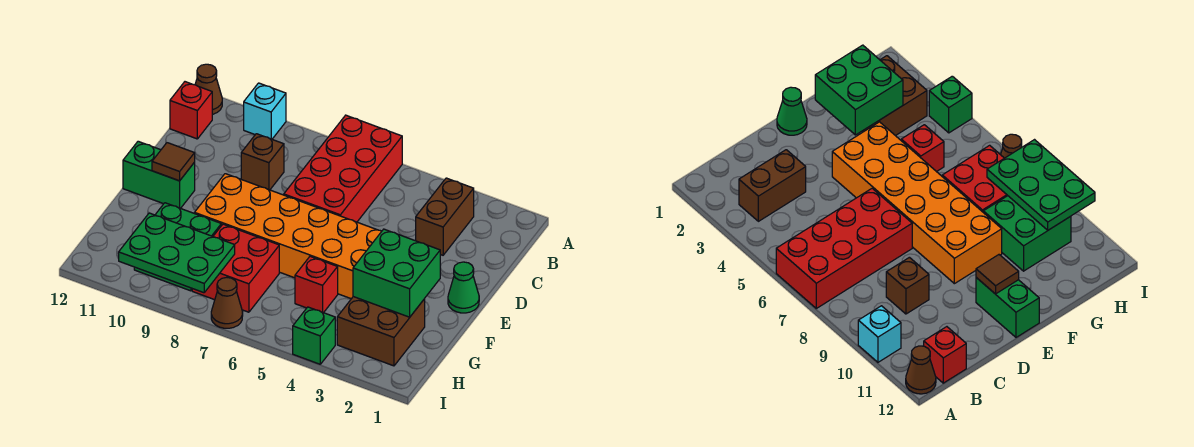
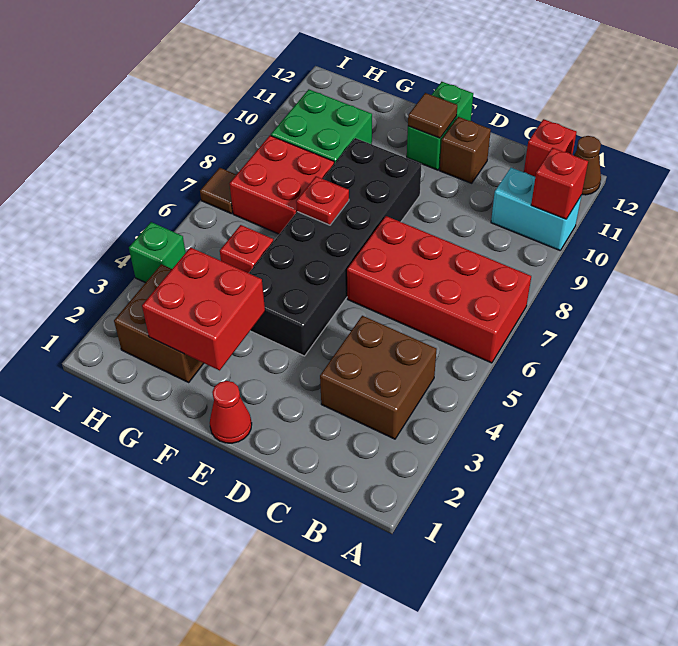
cyan brick A10 level 1 -> cyan brick A10:B10 level 1
none -> red brick A10 level 2
brown brick B3:C3 level 1 -> brown brick B3:C4 level 1
brown brick C9 level 1 -> brown brick D11 level 1
green cone E1 level 1 -> red cone E1 level 1
orange brick E4:F9 level 1 -> black brick E4:F9 level 1
green brick F2:G3 level 2 -> red brick F2:G3 level 2
none -> red plate F7 level 2
green plate H8:I10 level 2 -> none
brown cone I7 level 1 -> brown tile I7 level 1

